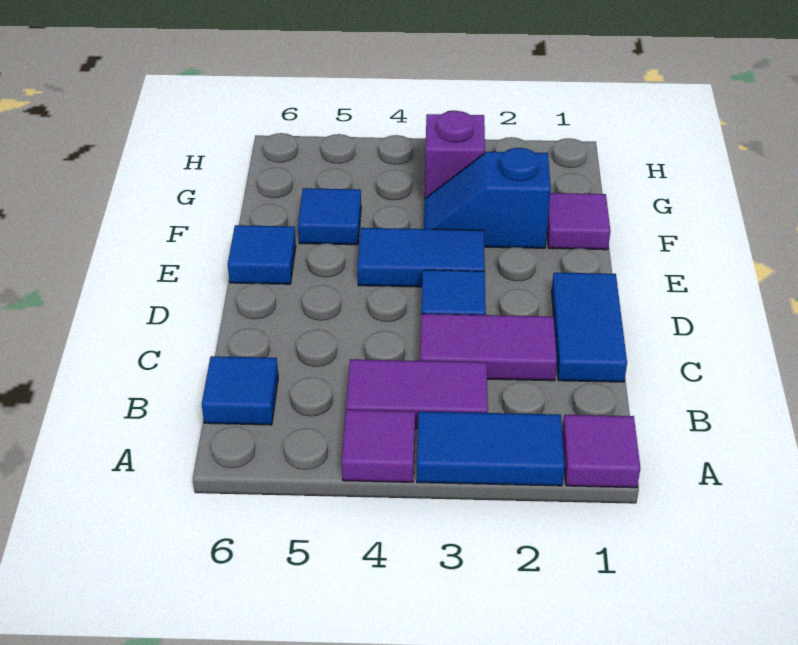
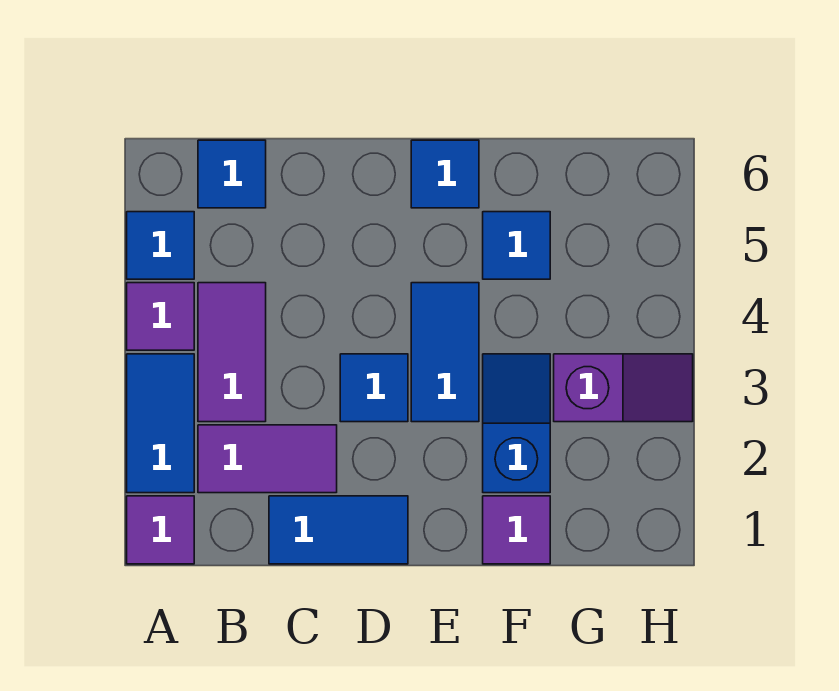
none -> blue tile A5 level 1
purple tile C2:C3 level 1 -> purple tile B2:C2 level 1

